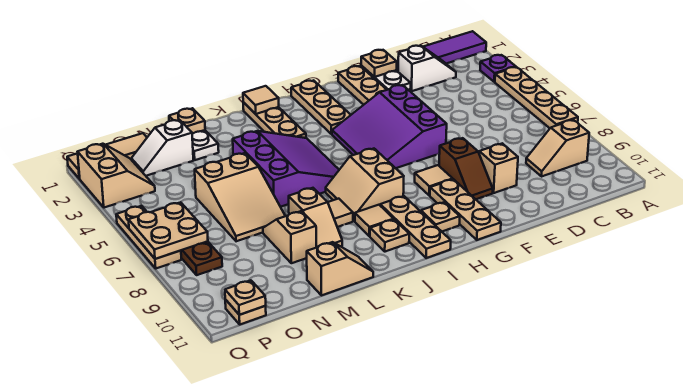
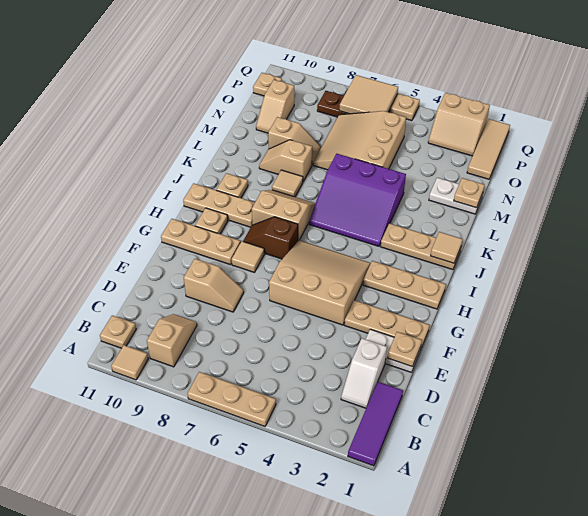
purple plate A3 level 1 -> none
tan plate A4:A7 level 1 -> tan plate A5:A7 level 1
purple slope F4:H6 level 1 top F -> tan slope F4:H6 level 1 top F
brown slope F8:F9 level 1 top 8 -> brown slope H7:H8 level 1 top 7
tan tile J9 level 1 -> tan tile A10 level 1
tan slope L11:M11 level 1 top M -> tan slope N10:O10 level 1 top O
tan slope M5:N7 level 1 top 5 -> tan slope M5:O7 level 1 top 5
white slope N2:O2 level 1 top N -> none
tan plate P6:Q7 level 2 -> tan tile P6:Q7 level 2
tan plate P11 level 2 -> tan plate B11 level 1

